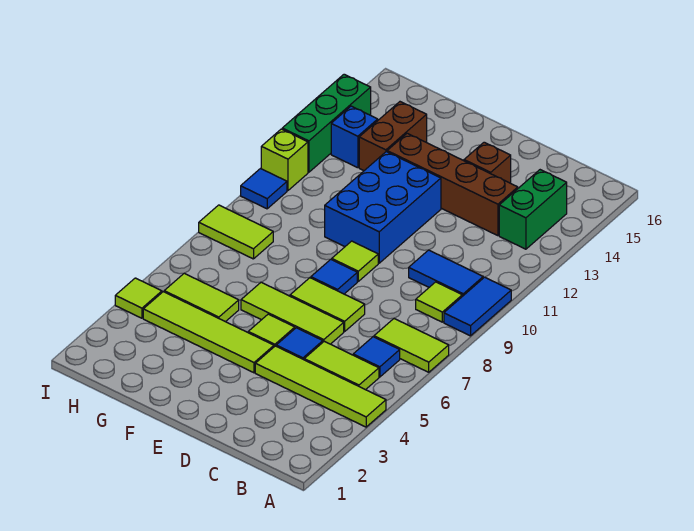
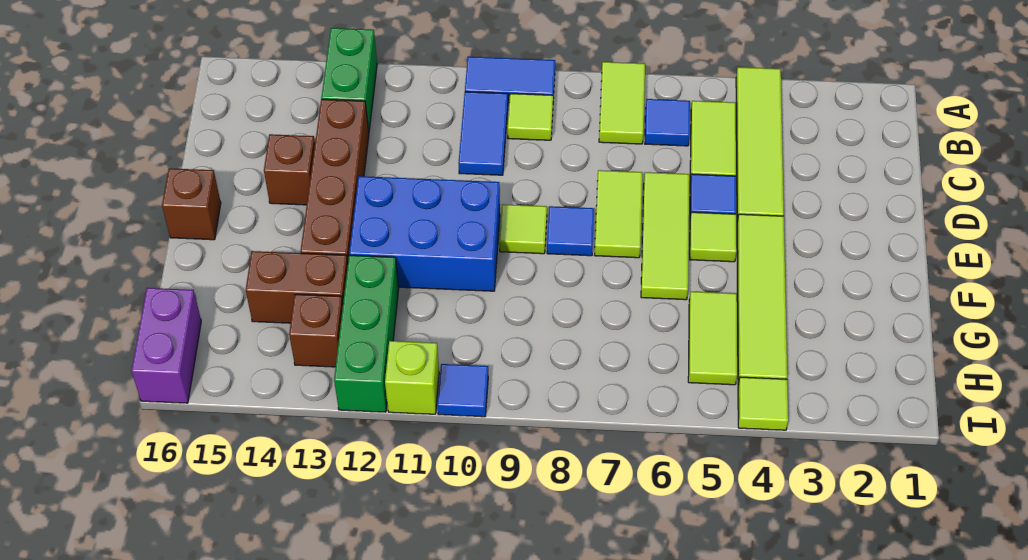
green brick B13:B14 level 1 -> green brick A13:B13 level 1
none -> brown brick E16 level 1
lime tile H8:I8 level 1 -> none
blue brick H13 level 1 -> brown brick H13 level 1
none -> purple brick H16:I16 level 1
green brick I12:I14 level 1 -> green brick G12:I12 level 1

